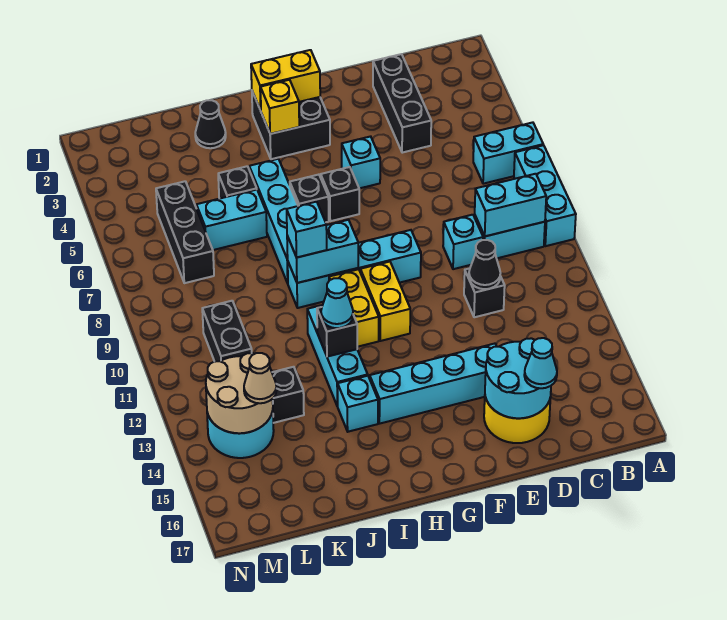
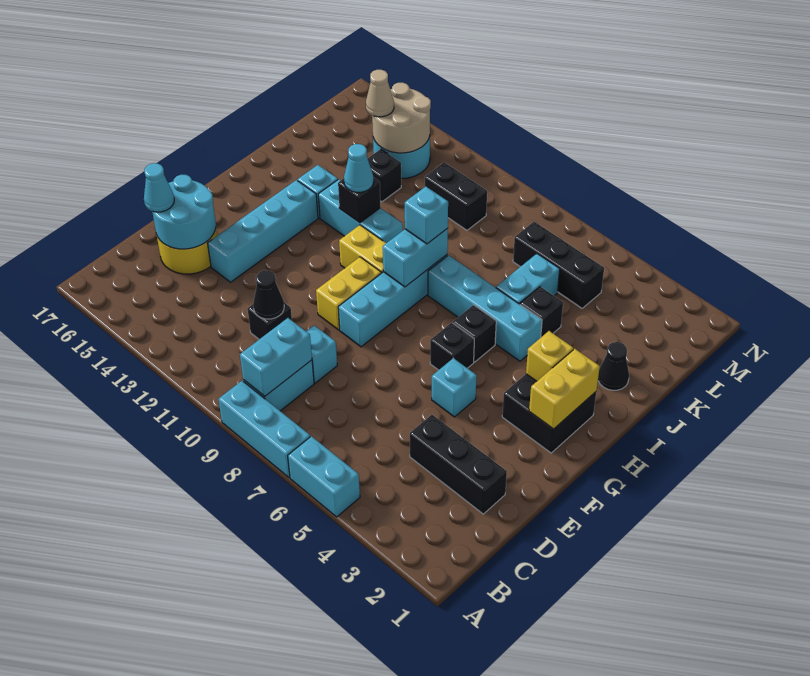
cyan brick A6:B6 level 1 -> cyan brick A5:A6 level 1
yellow brick G10:G11 level 1 -> yellow brick F10:G10 level 1

